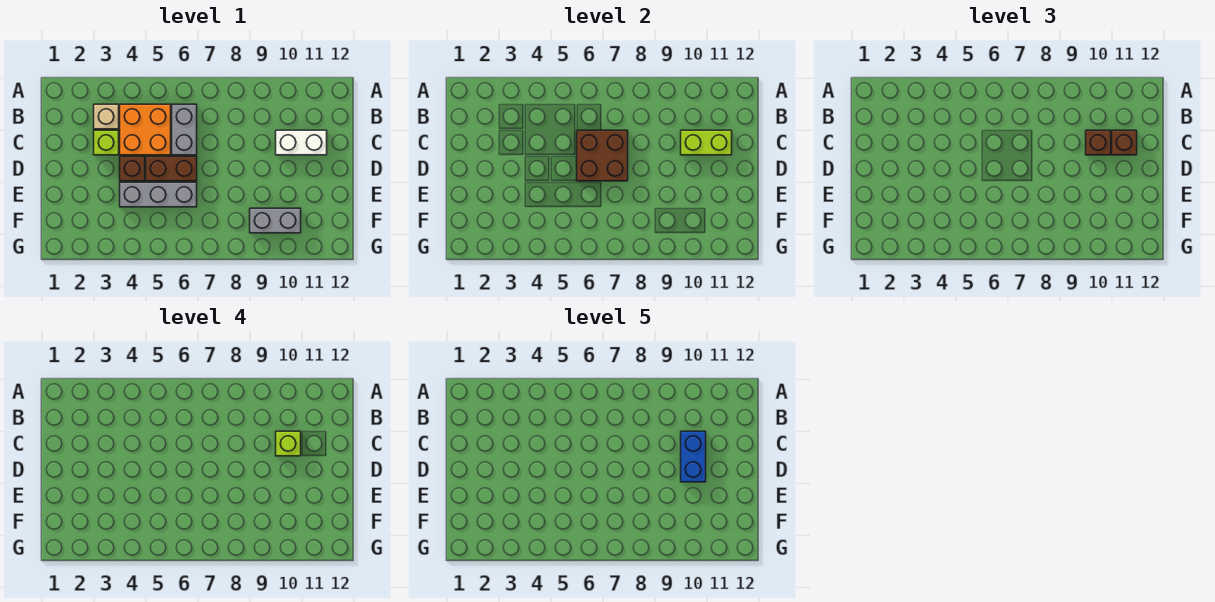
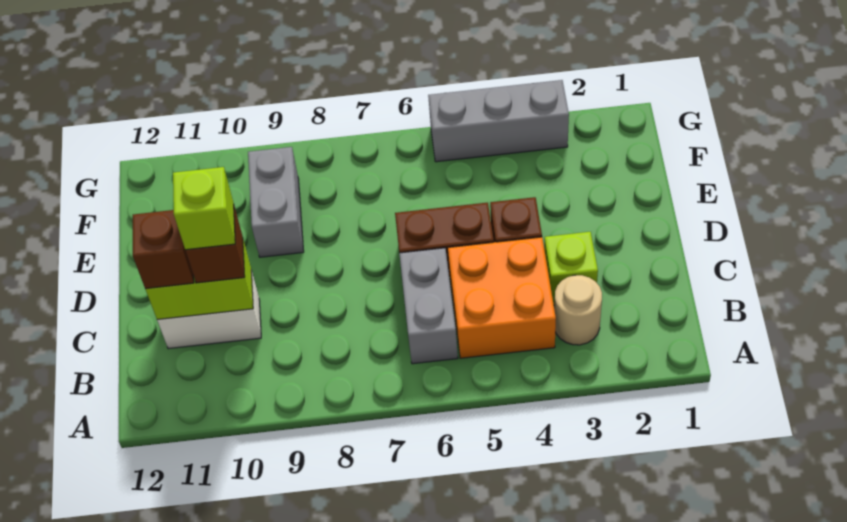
tan brick B3 level 1 -> tan round brick B3 level 1
brown brick C6:D7 level 2 -> none
blue brick C10:D10 level 5 -> none
grey brick E4:E6 level 1 -> grey brick G3:G5 level 1
grey brick F9:F10 level 1 -> grey brick E9:F9 level 1

